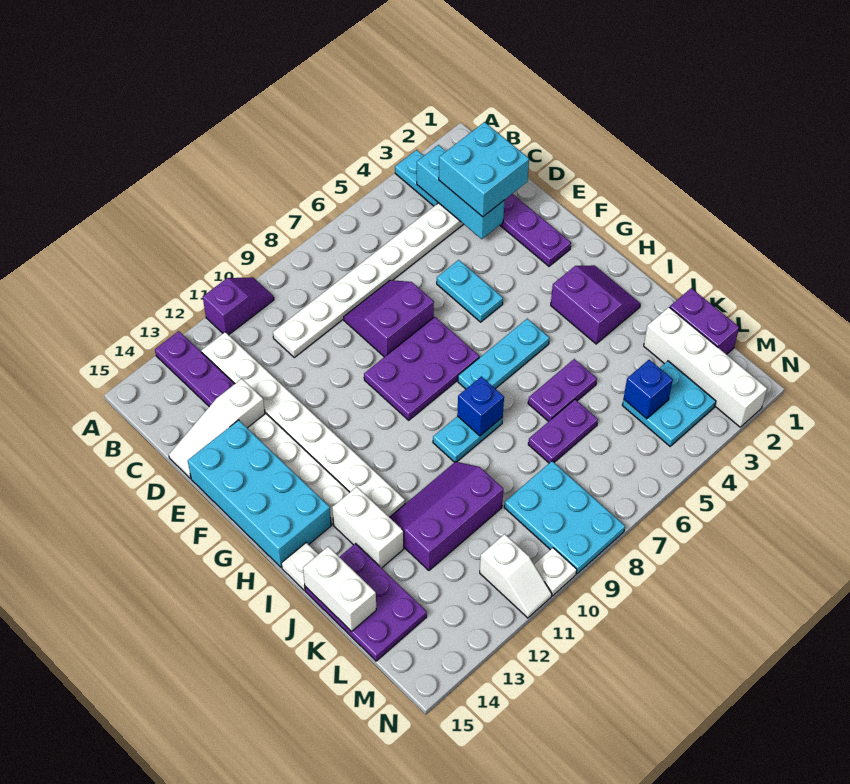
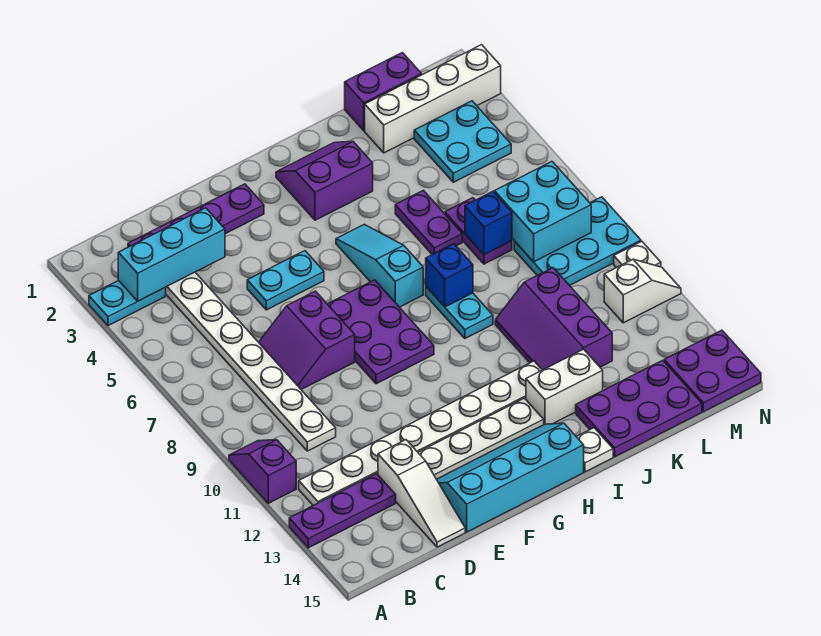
cyan brick C2:D3 level 3 -> cyan brick L7:M8 level 2
cyan brick E14:H15 level 1 -> cyan slope E14:H15 level 1 top 15
cyan plate H5:H7 level 1 -> cyan slope H5:H7 level 1 top 7
white brick J15:K15 level 2 -> none
blue brick L4 level 2 -> blue brick K7 level 2
none -> purple plate M14:N15 level 1

